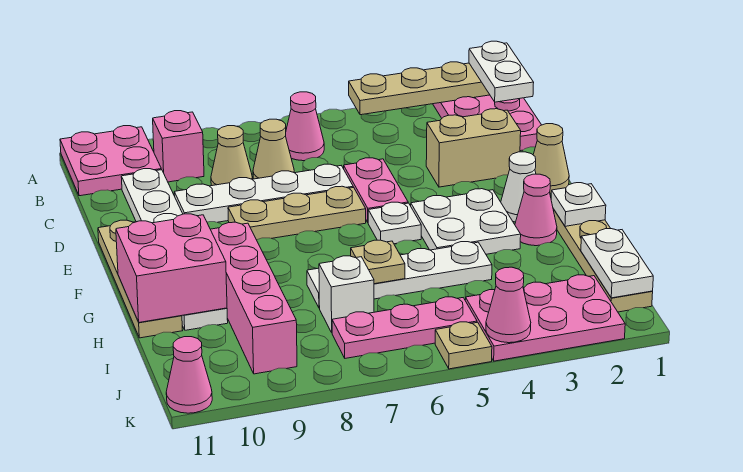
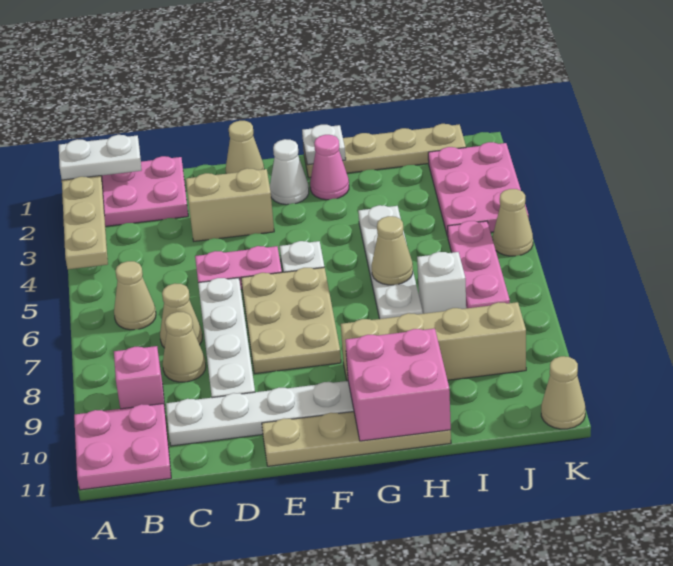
pink cone B6 level 1 -> tan cone B6 level 1
tan brick D2:D3 level 1 -> tan brick D3:E3 level 1
tan plate E6:E8 level 1 -> tan plate E6:F8 level 1
white plate F3:G4 level 1 -> none
pink brick G9:J9 level 1 -> tan brick G9:J9 level 1
tan plate H6 level 2 -> tan cone H6 level 2
white plate I1:J1 level 2 -> none
pink cone K4 level 2 -> none
tan plate K5 level 1 -> tan cone K5 level 1
pink cone K11 level 1 -> tan cone K11 level 1

